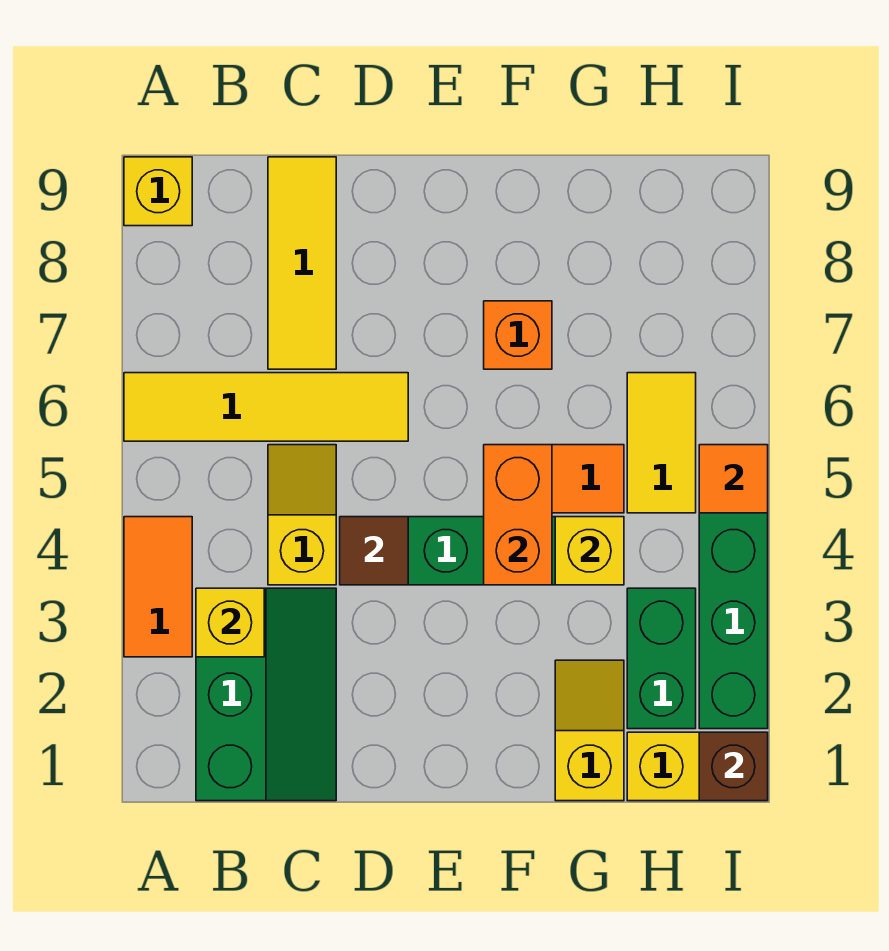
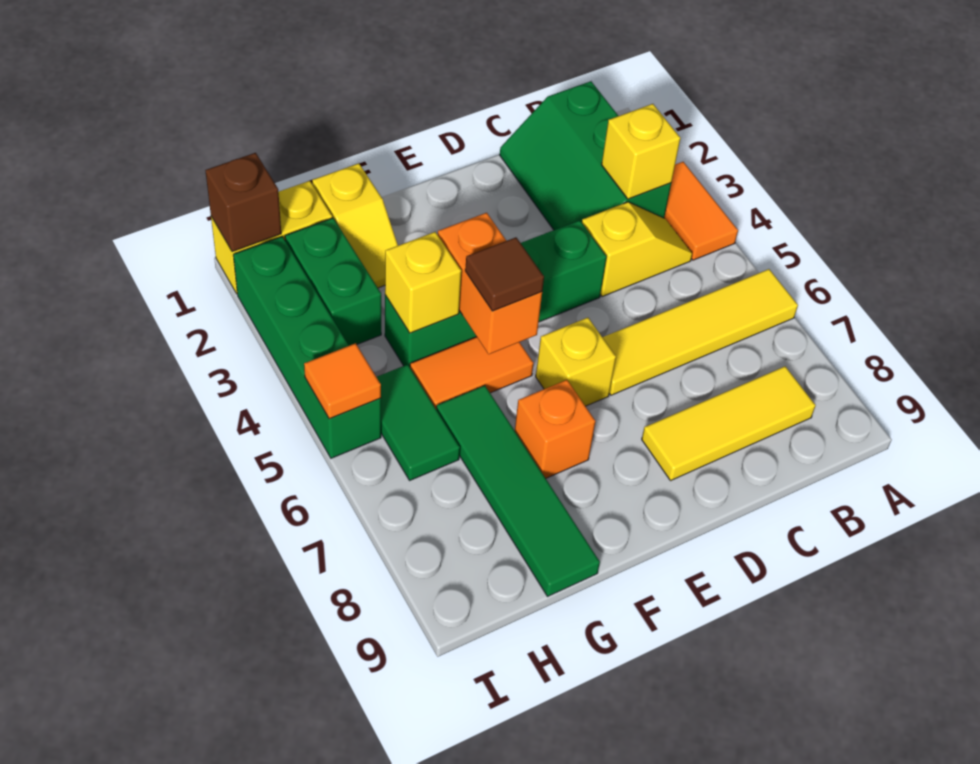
yellow brick A9 level 1 -> yellow brick E6 level 1
yellow slope C4:C5 level 1 top 4 -> yellow slope B4:C4 level 1 top C
yellow tile C7:C9 level 1 -> yellow tile B8:D8 level 1
brown tile D4 level 2 -> brown tile F5 level 3
none -> green tile G6:G9 level 1
yellow tile H5:H6 level 1 -> green tile H5:H6 level 1

